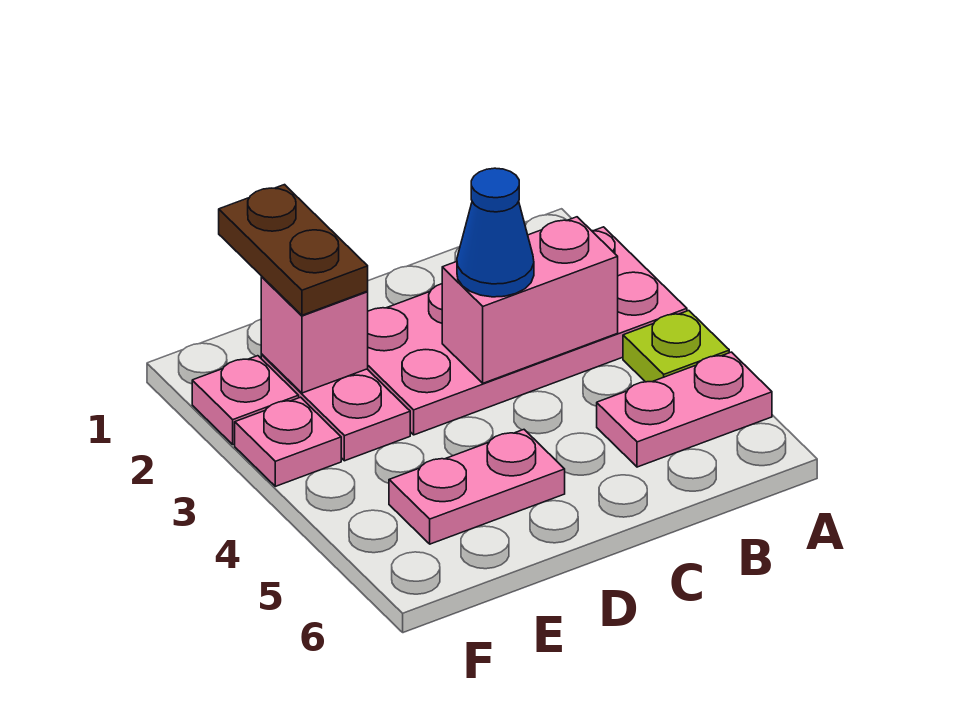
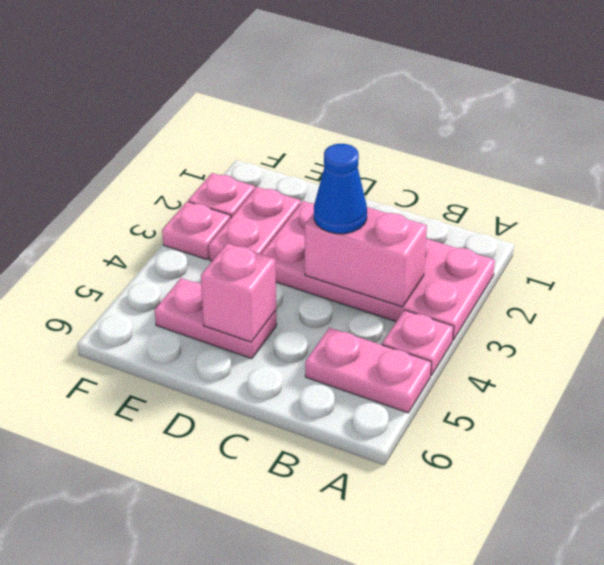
lime plate A4 level 1 -> pink plate A4 level 1
brown plate E1:E2 level 3 -> none
pink brick E2 level 2 -> pink brick D5 level 2

